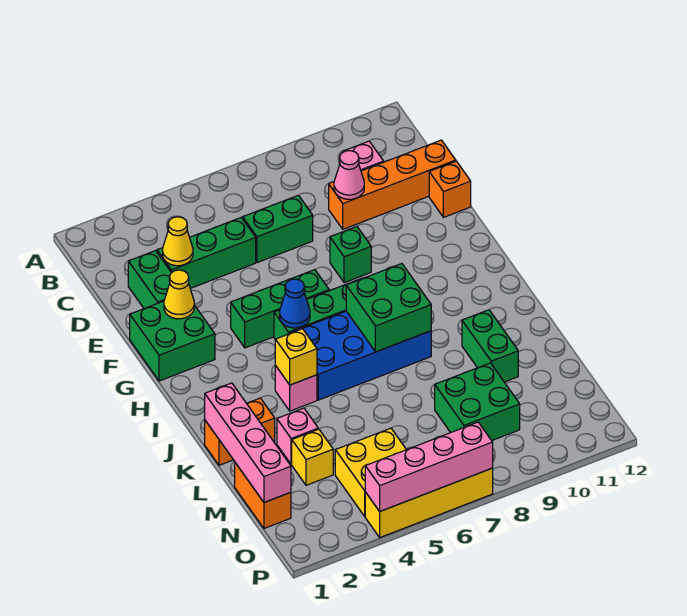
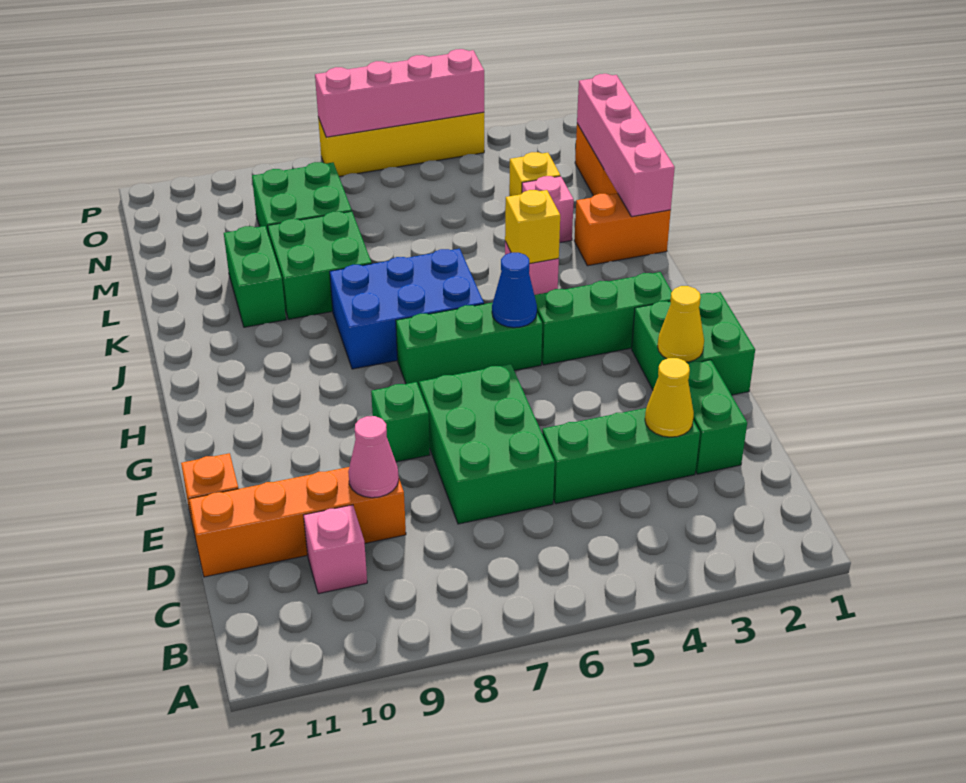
green brick D6:D7 level 1 -> green brick D6:F7 level 1
green brick G4:G6 level 1 -> green brick H2:H4 level 1
blue brick I5:J8 level 1 -> blue brick I6:J8 level 1
green brick I7:J8 level 2 -> green brick K8:L9 level 1
yellow brick N4:O5 level 1 -> none

